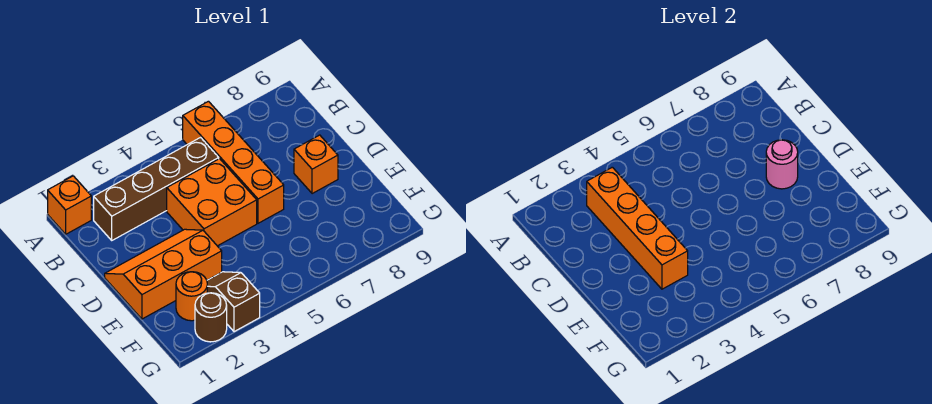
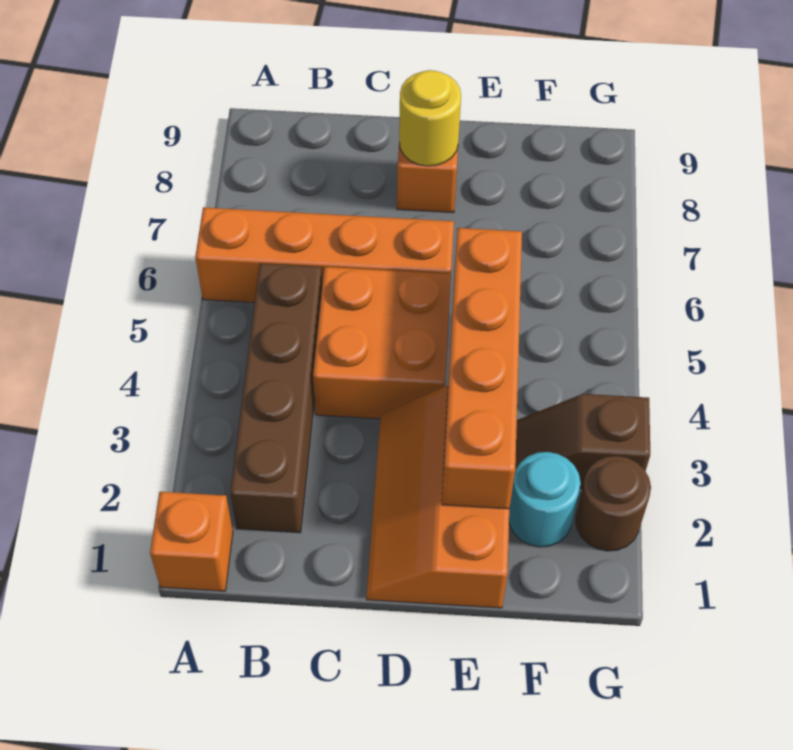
orange brick B3:E3 level 2 -> orange brick E2:E5 level 2
pink round brick D8 level 2 -> yellow round brick D8 level 2
orange round brick F2 level 1 -> cyan round brick F2 level 1

